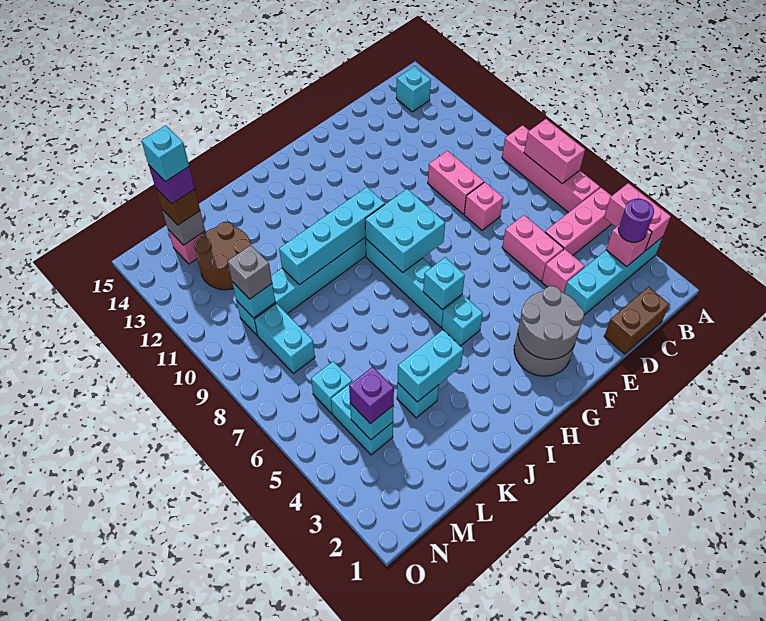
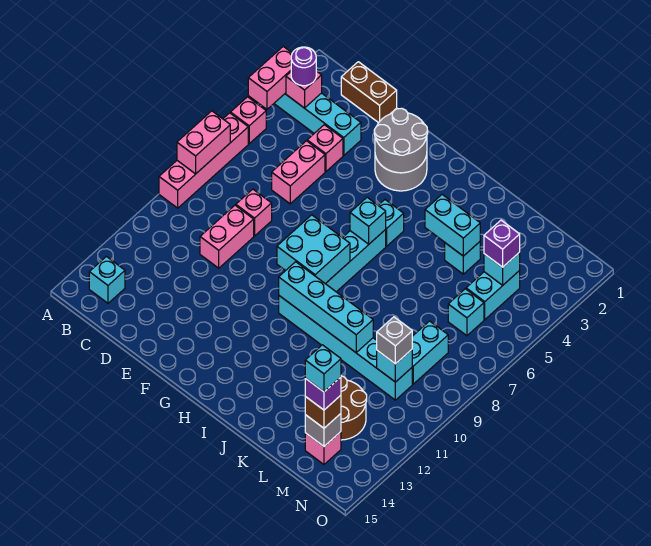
pink brick A5:C5 level 1 -> pink brick A5 level 1

